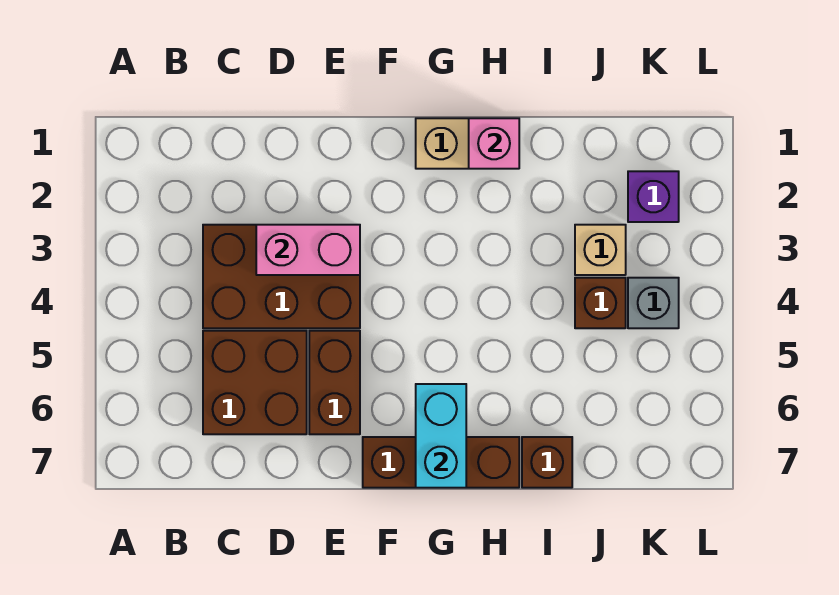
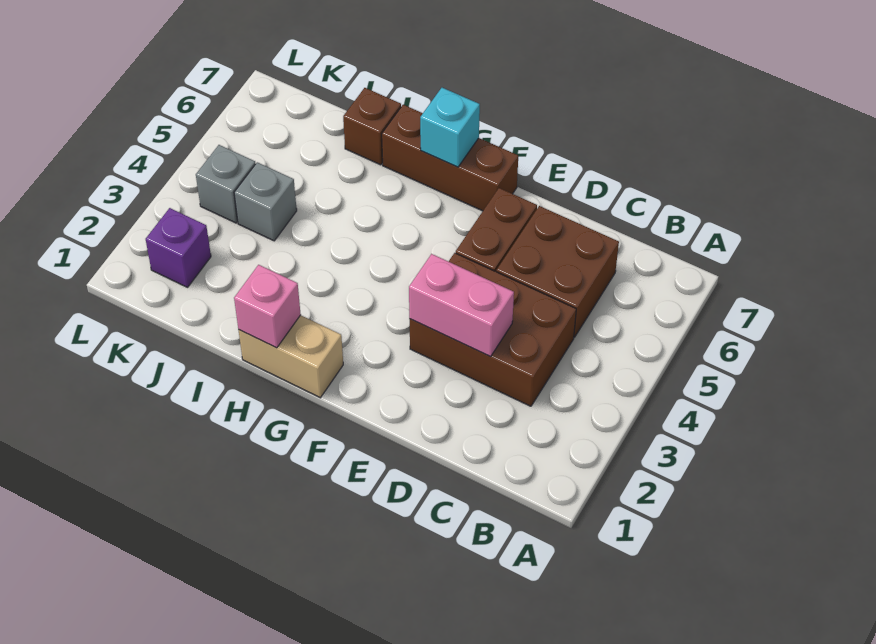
cyan brick G6:G7 level 2 -> cyan brick G7 level 2
tan brick J3 level 1 -> none
brown brick J4 level 1 -> grey brick J4 level 1

